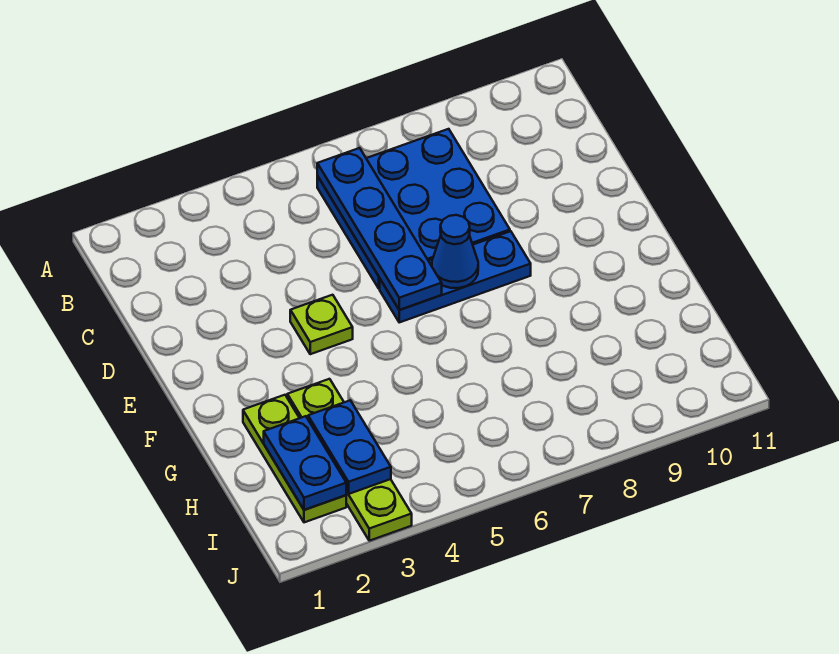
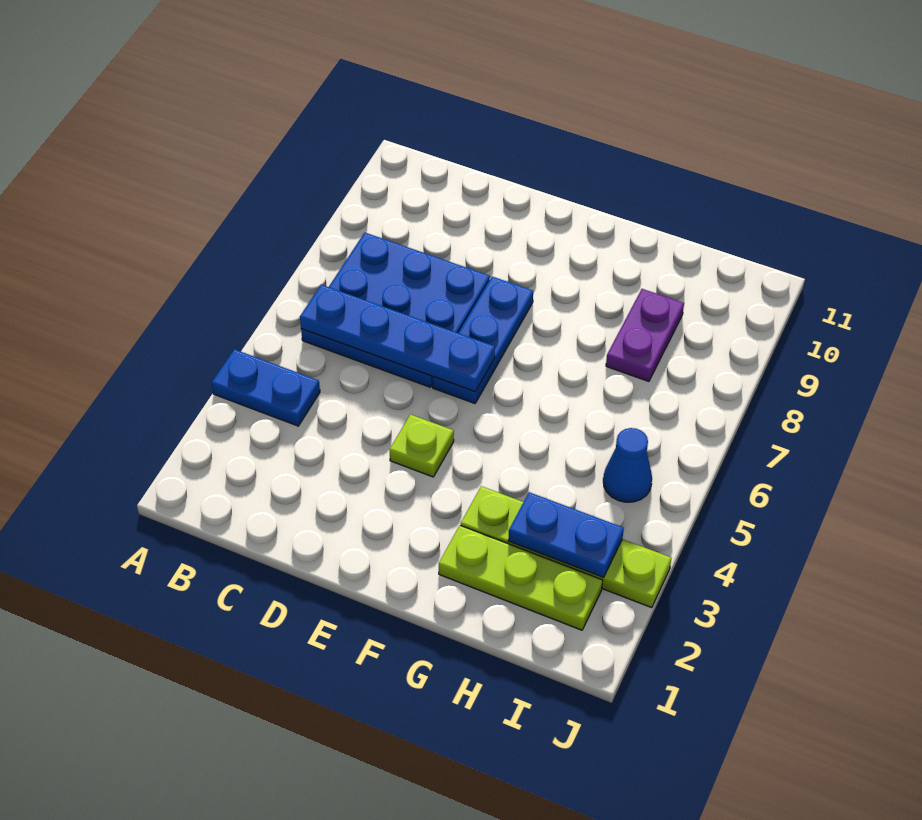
blue cone E7 level 2 -> blue cone I5 level 1
blue plate H2:I2 level 2 -> blue plate A4:B4 level 1
none -> purple plate H8:H9 level 1

